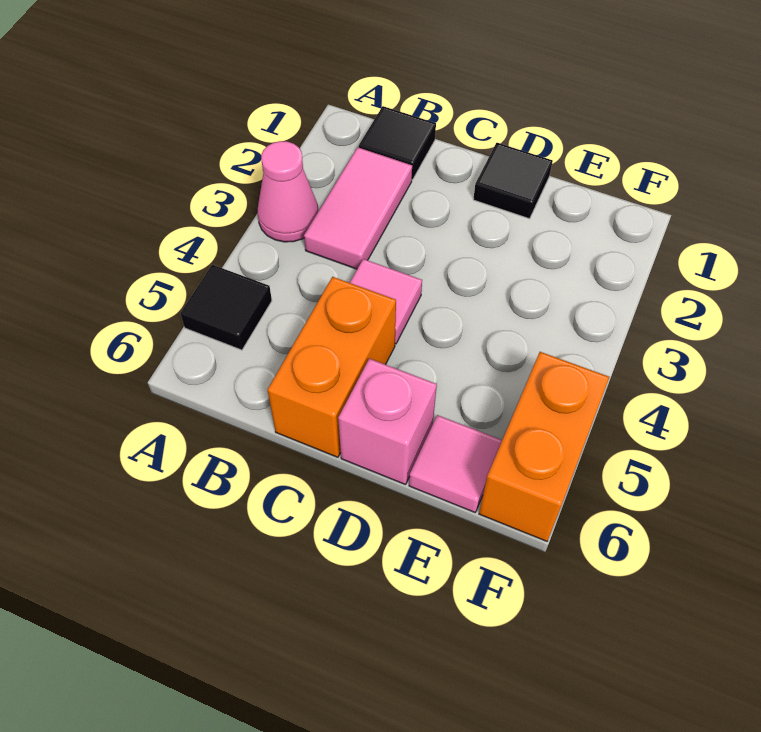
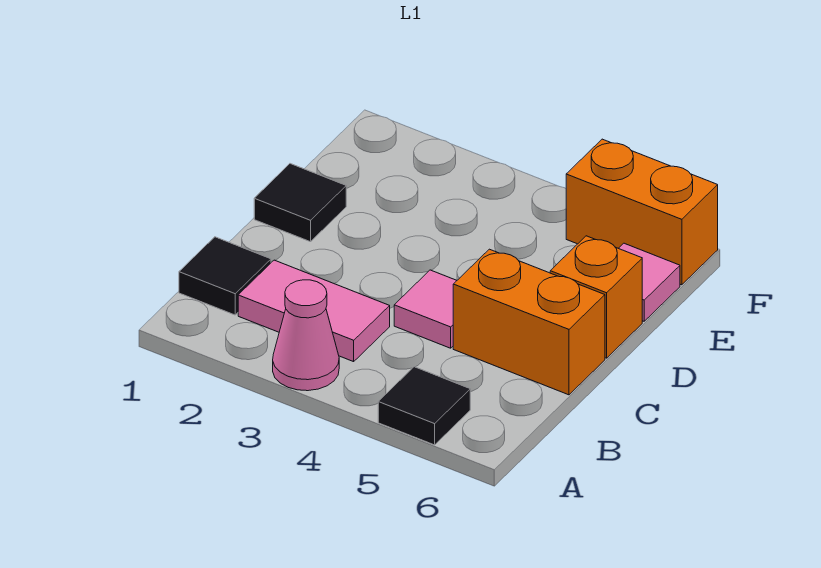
pink brick D6 level 1 -> orange brick D6 level 1

